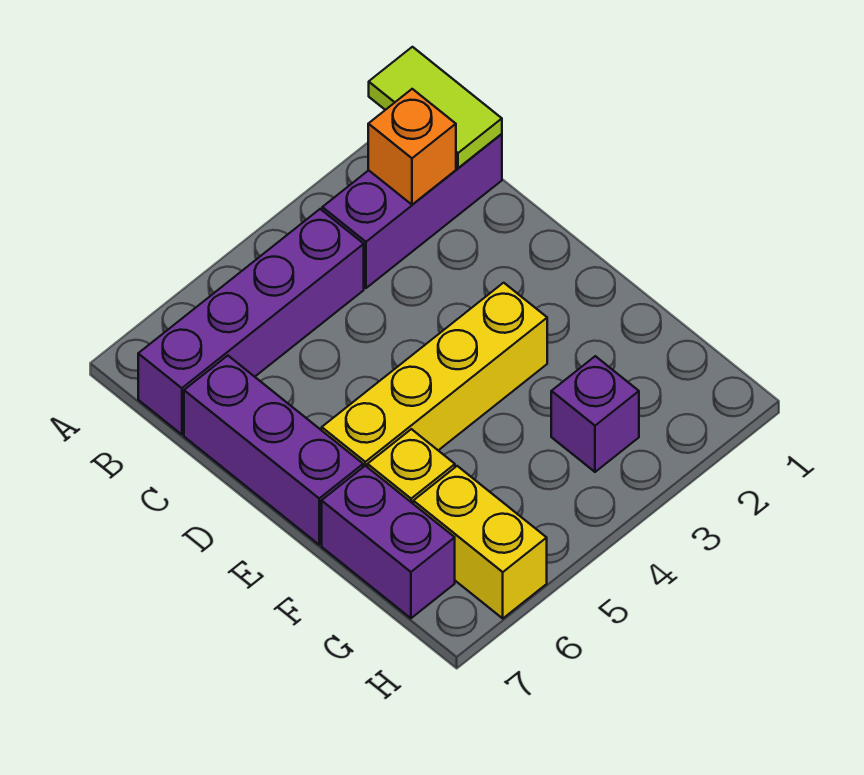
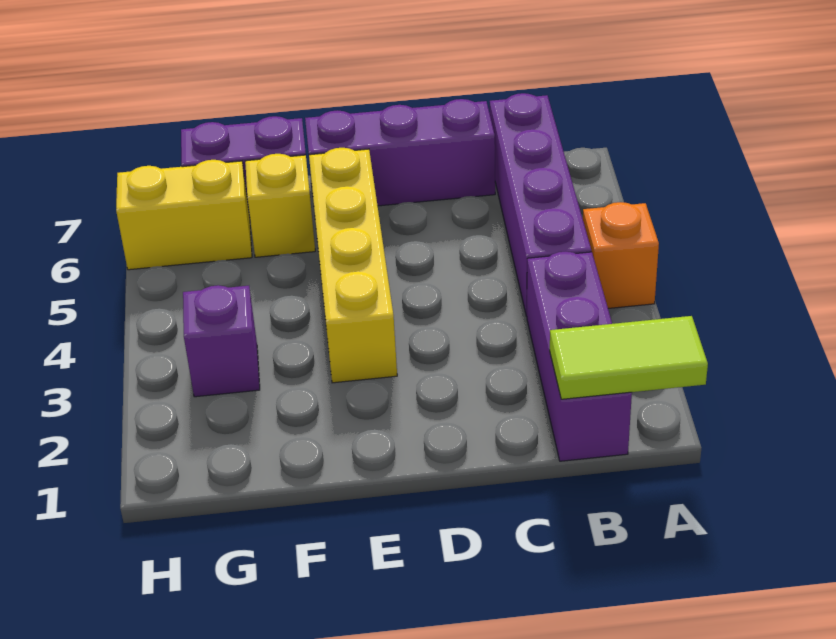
orange brick B2 level 2 -> orange brick A4 level 1

